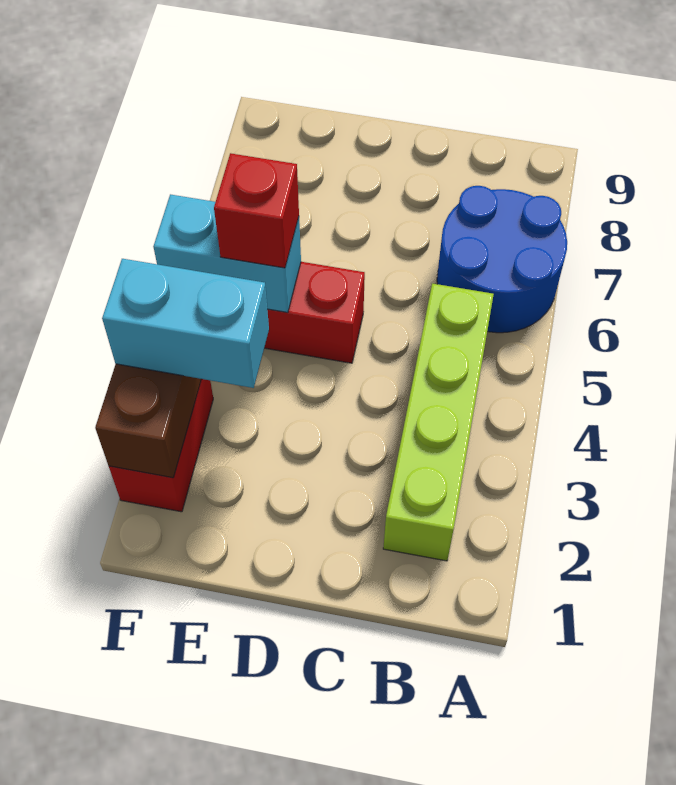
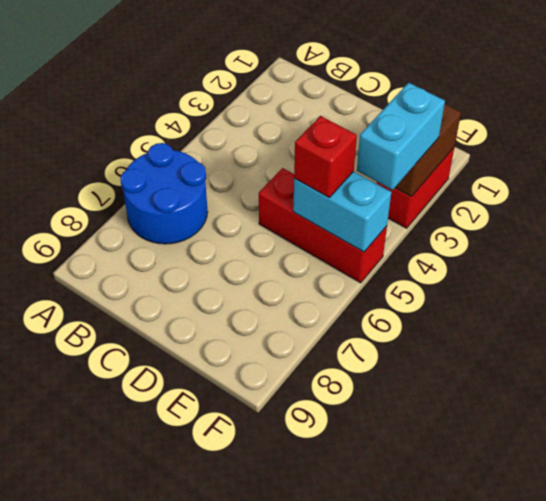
lime brick B2:B5 level 1 -> none
cyan brick E3:F3 level 3 -> cyan brick F3:F4 level 3

